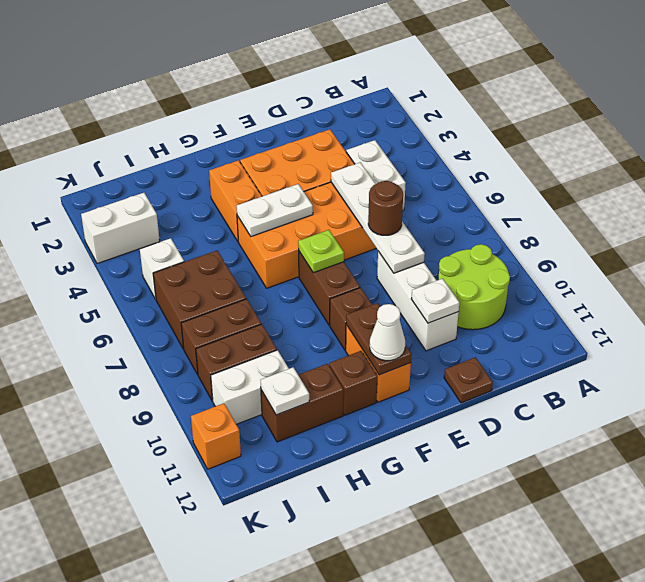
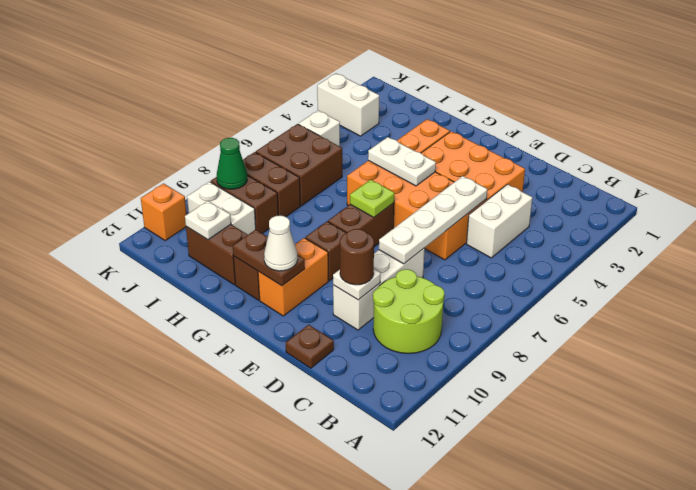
brown round brick D7 level 3 -> brown round brick D10 level 3
brown plate F10:F11 level 2 -> brown plate F11:G11 level 2
none -> green cone J9 level 2

